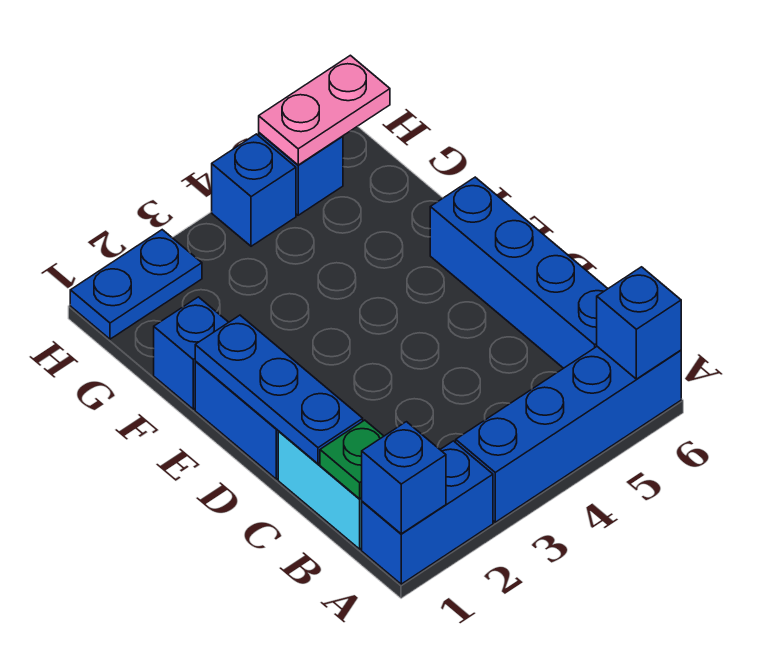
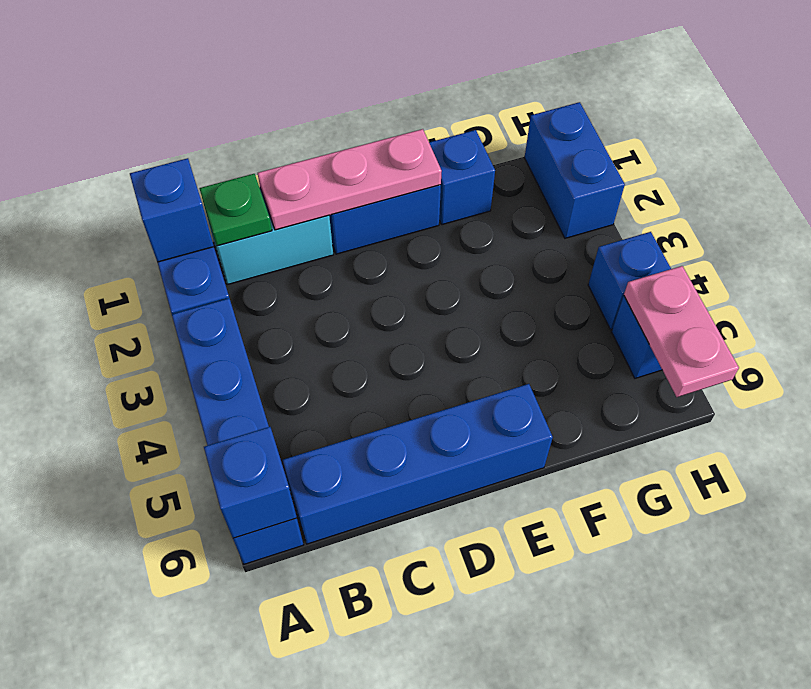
blue plate C1:E1 level 2 -> pink plate C1:E1 level 2
blue plate H1:H2 level 1 -> blue brick H1:H2 level 1

